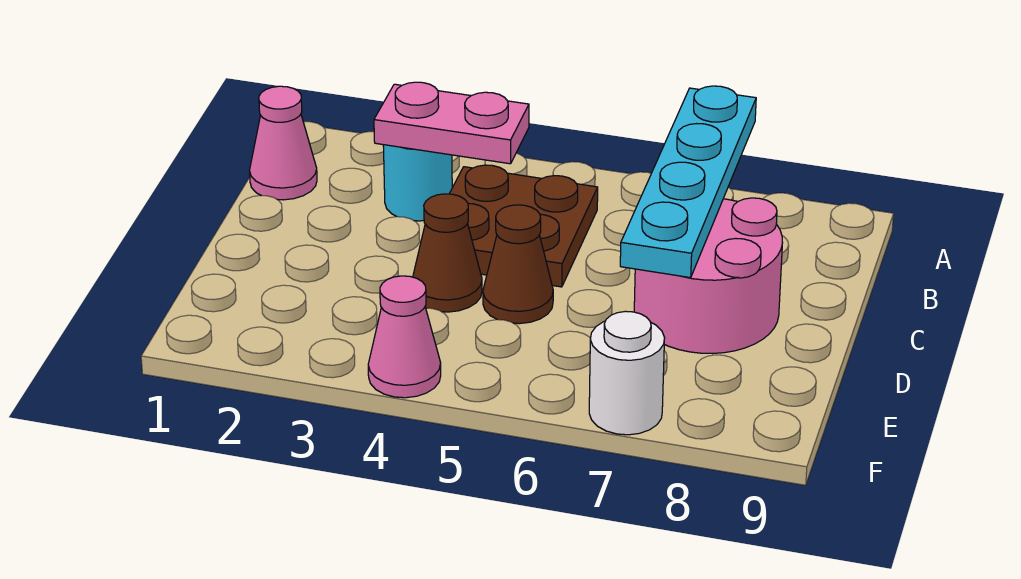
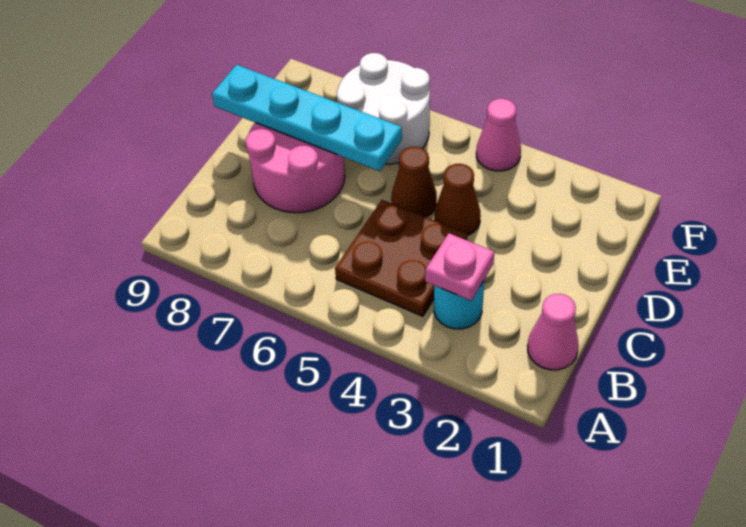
cyan plate A7:D7 level 2 -> cyan plate D6:D9 level 2
pink plate B3:B4 level 2 -> pink plate B3 level 2
white round brick F7 level 1 -> white round brick E6:F7 level 1

